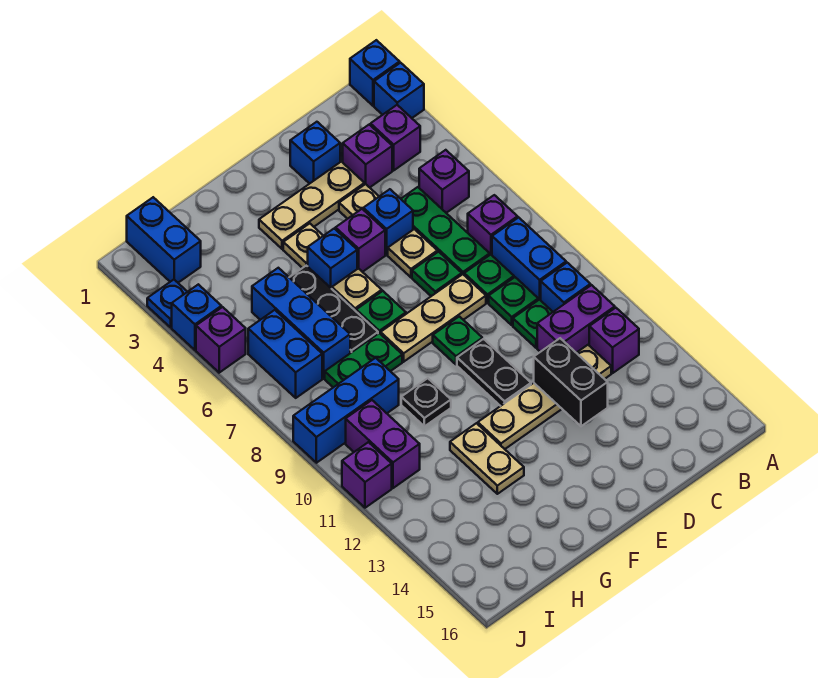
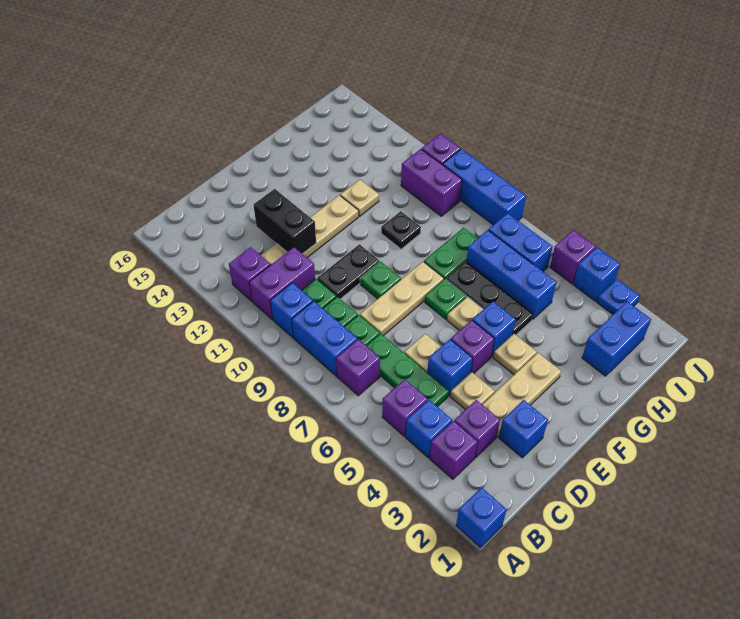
blue brick A2 level 1 -> blue brick B4 level 1
green plate D7 level 1 -> none
black plate E10:E11 level 1 -> black plate D10:E10 level 1
tan plate G12:G13 level 1 -> tan plate G12 level 1
blue brick H9:J9 level 1 -> blue brick J8:J10 level 1
blue brick I1:I2 level 1 -> blue brick H2:I2 level 1

